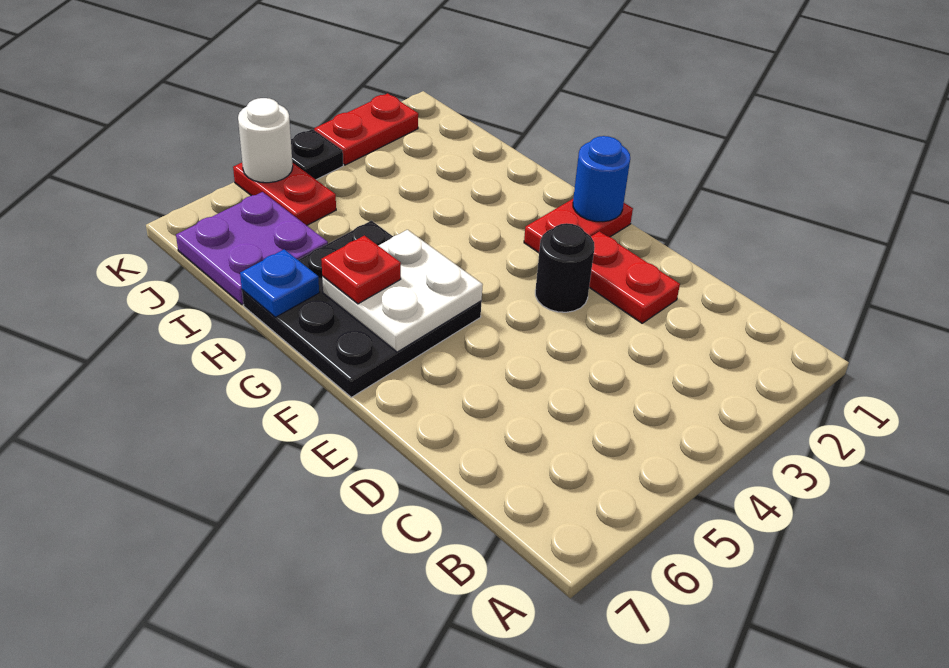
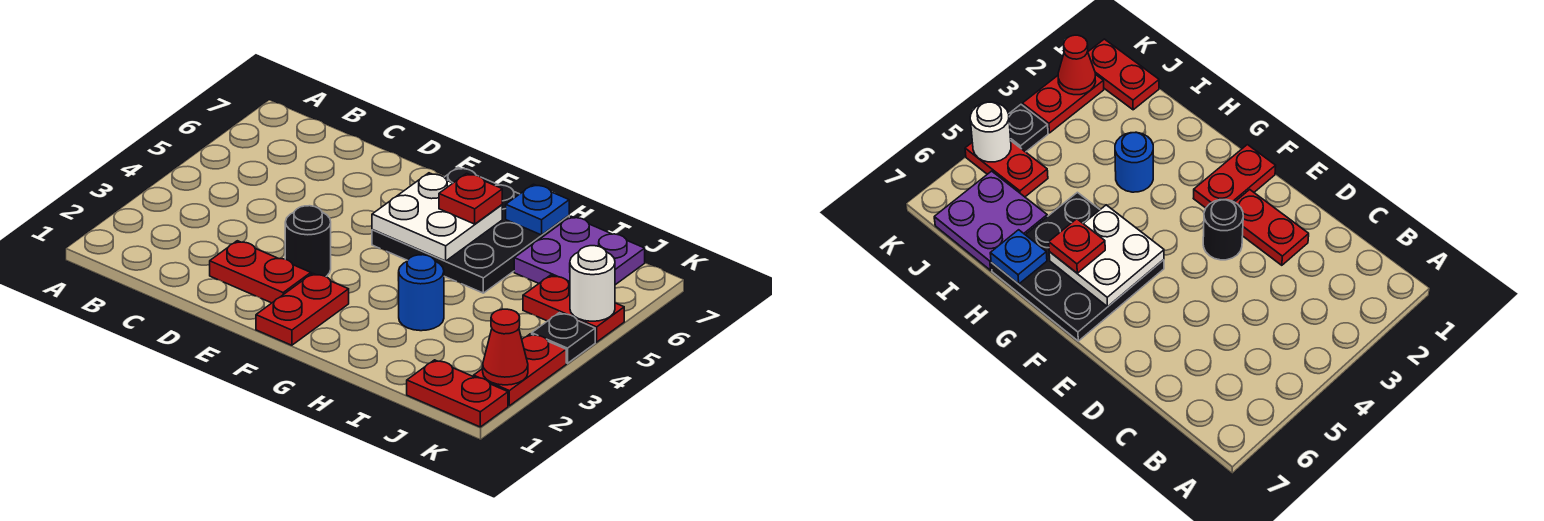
blue round brick F1 level 2 -> blue round brick H3 level 1
none -> red plate J1:K1 level 1
none -> red cone K2 level 2

